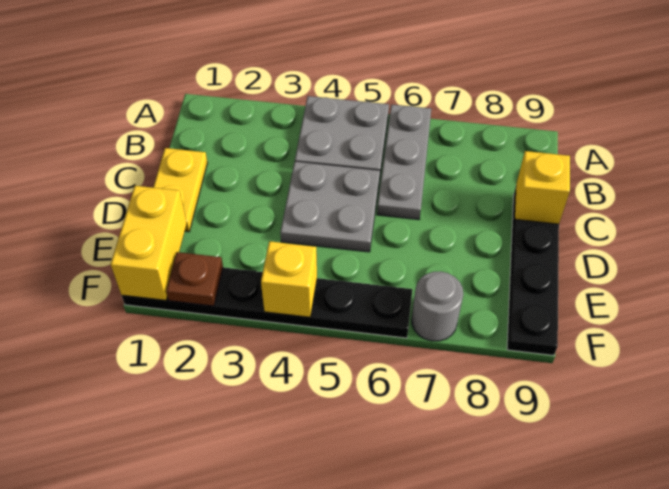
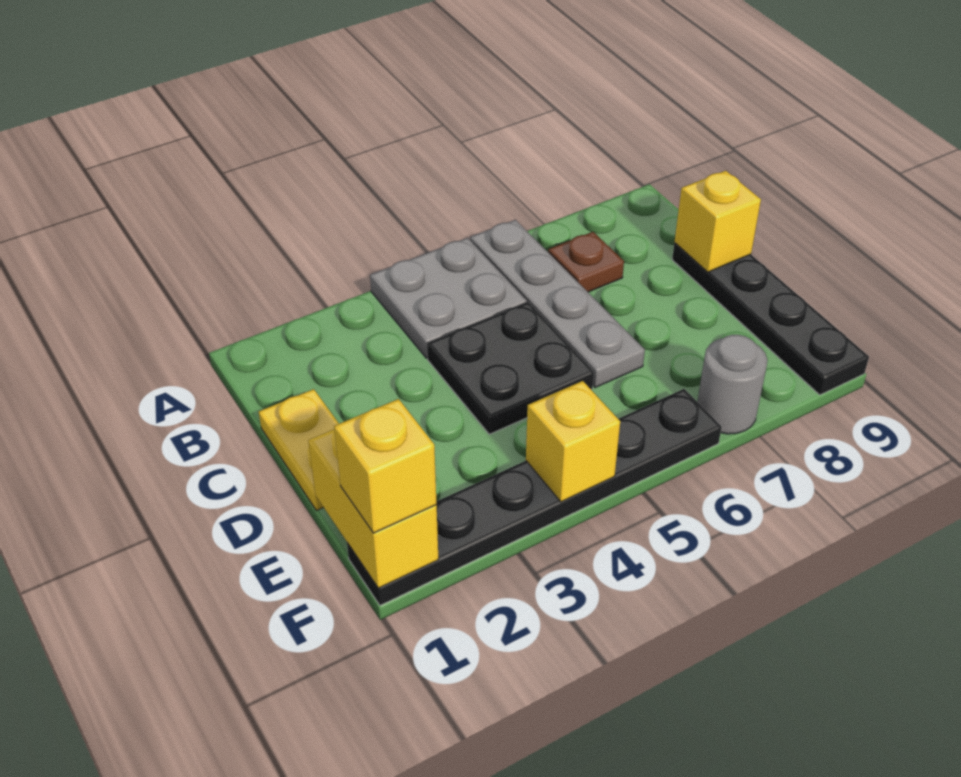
grey plate A6:C6 level 1 -> grey plate A6:D6 level 1
grey plate C4:D5 level 1 -> black plate C4:D5 level 1
none -> yellow brick F1 level 3
brown plate F2 level 2 -> brown plate B7 level 1

